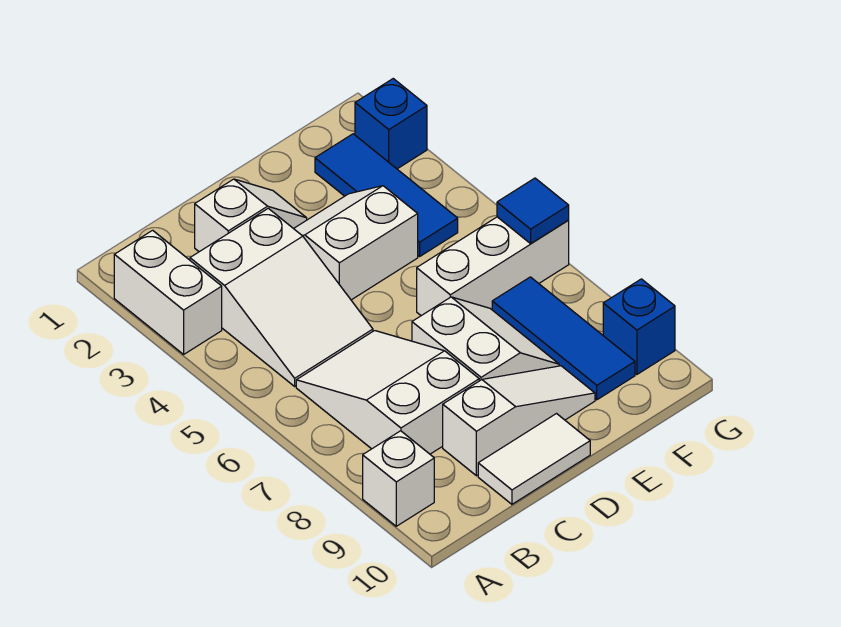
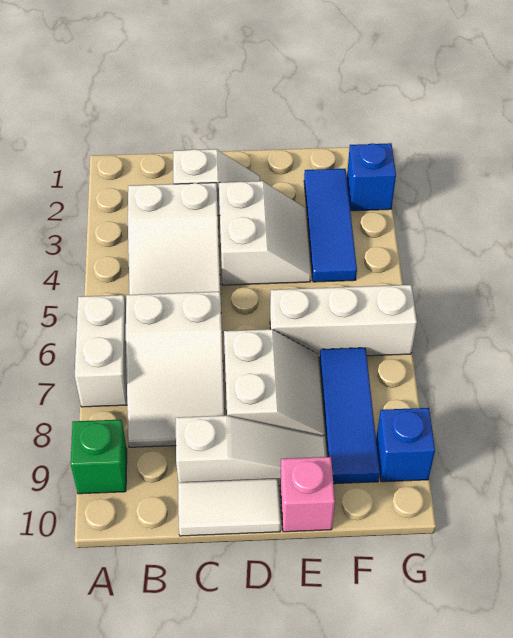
white brick A2:A3 level 1 -> white brick A6:A7 level 1
white brick A9 level 1 -> green brick A9 level 1
white slope B6:C8 level 1 top 8 -> white slope B6:C8 level 1 top 6
white slope D3:E4 level 1 top 4 -> white slope D3:E4 level 1 top D
none -> pink brick E10 level 1
blue tile G6 level 2 -> none

